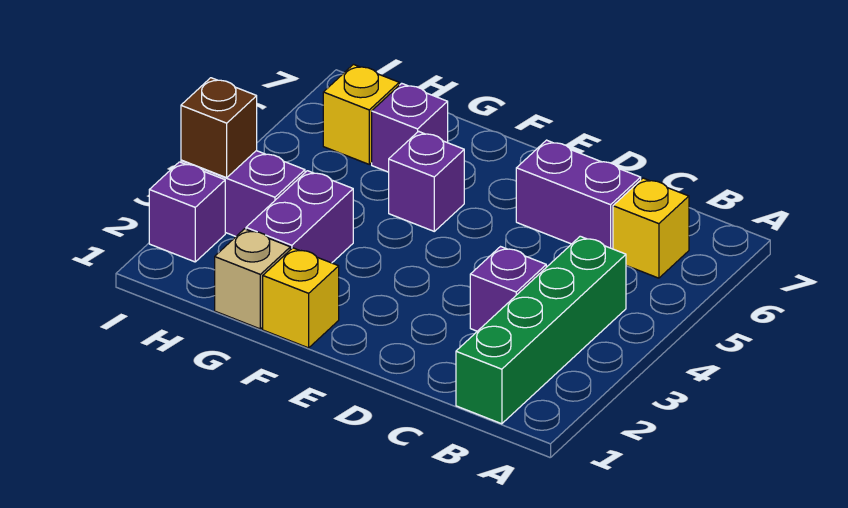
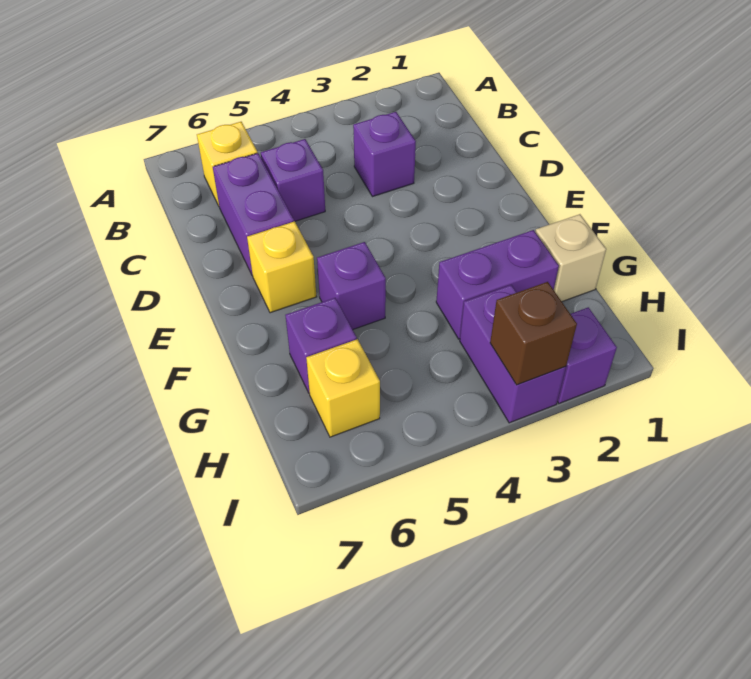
green brick B1:B4 level 1 -> none
none -> purple brick C5 level 1
yellow brick F1 level 1 -> yellow brick E6 level 1

